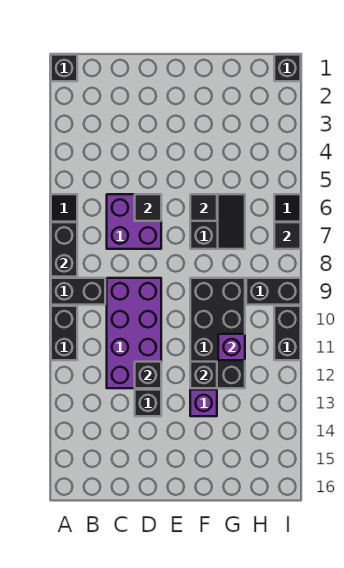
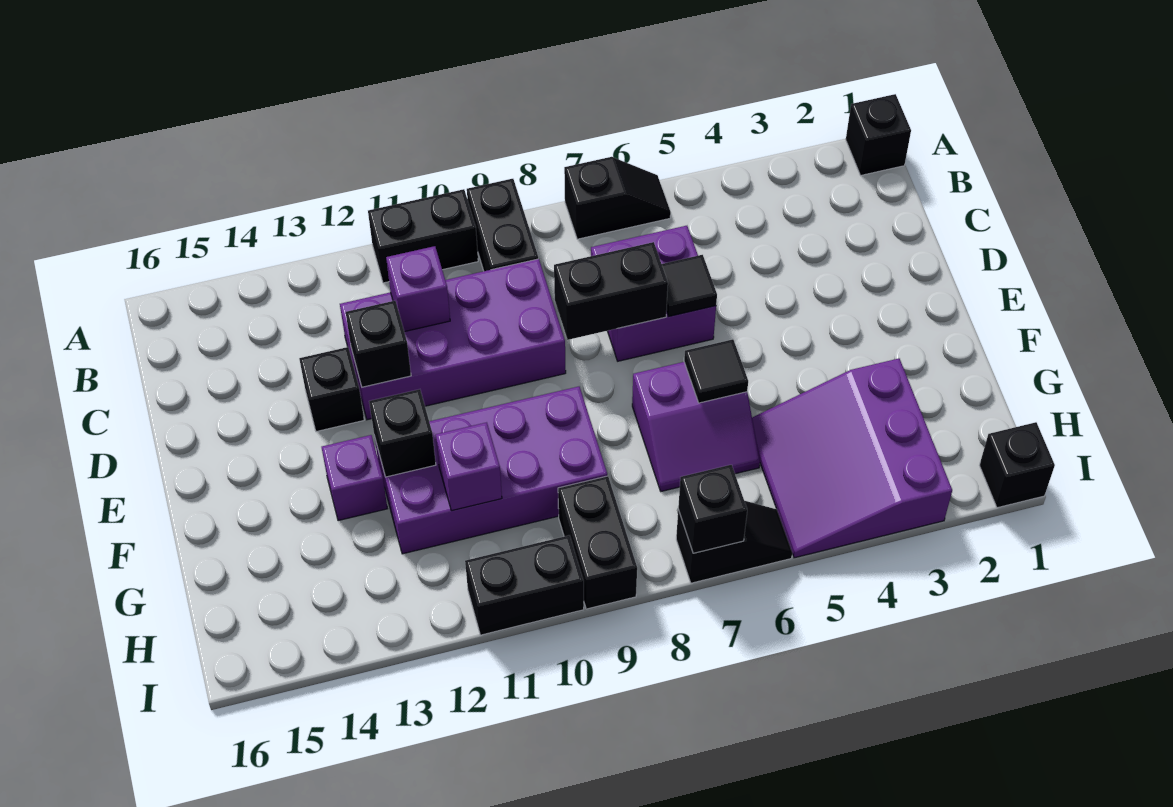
black brick A7:A8 level 2 -> black brick D7:D8 level 2
none -> purple brick C11 level 2
black slope F6:G7 level 1 top F -> purple slope F6:G7 level 1 top F
black brick F9:G12 level 1 -> purple brick F9:G12 level 1
none -> purple slope G3:I5 level 1 top 3
black tile I7 level 2 -> black brick I7 level 2

